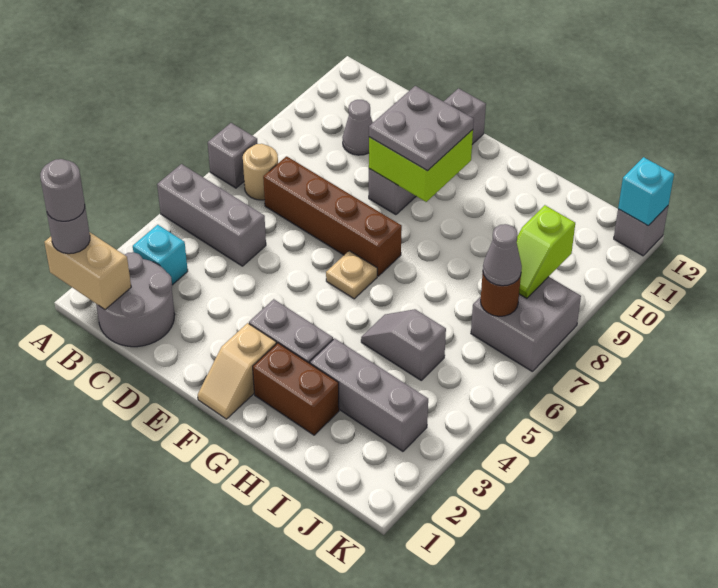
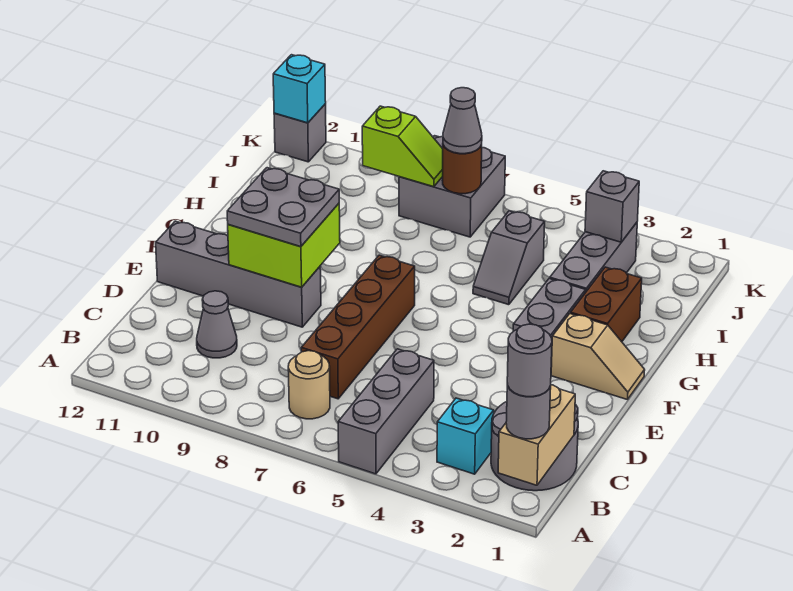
grey brick A7 level 1 -> grey brick J3 level 2
tan plate F6 level 1 -> none

